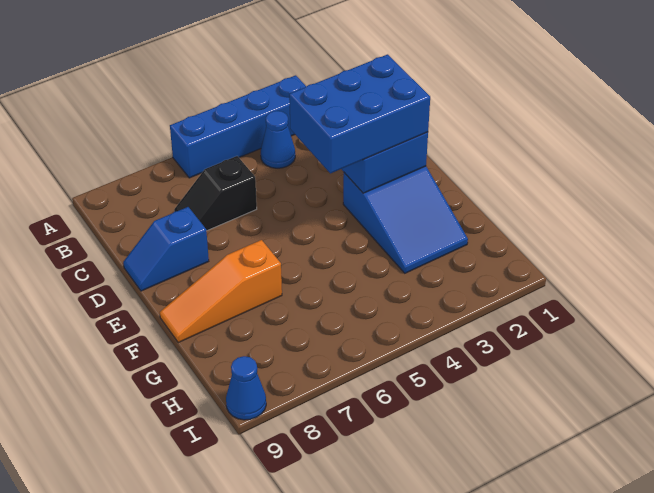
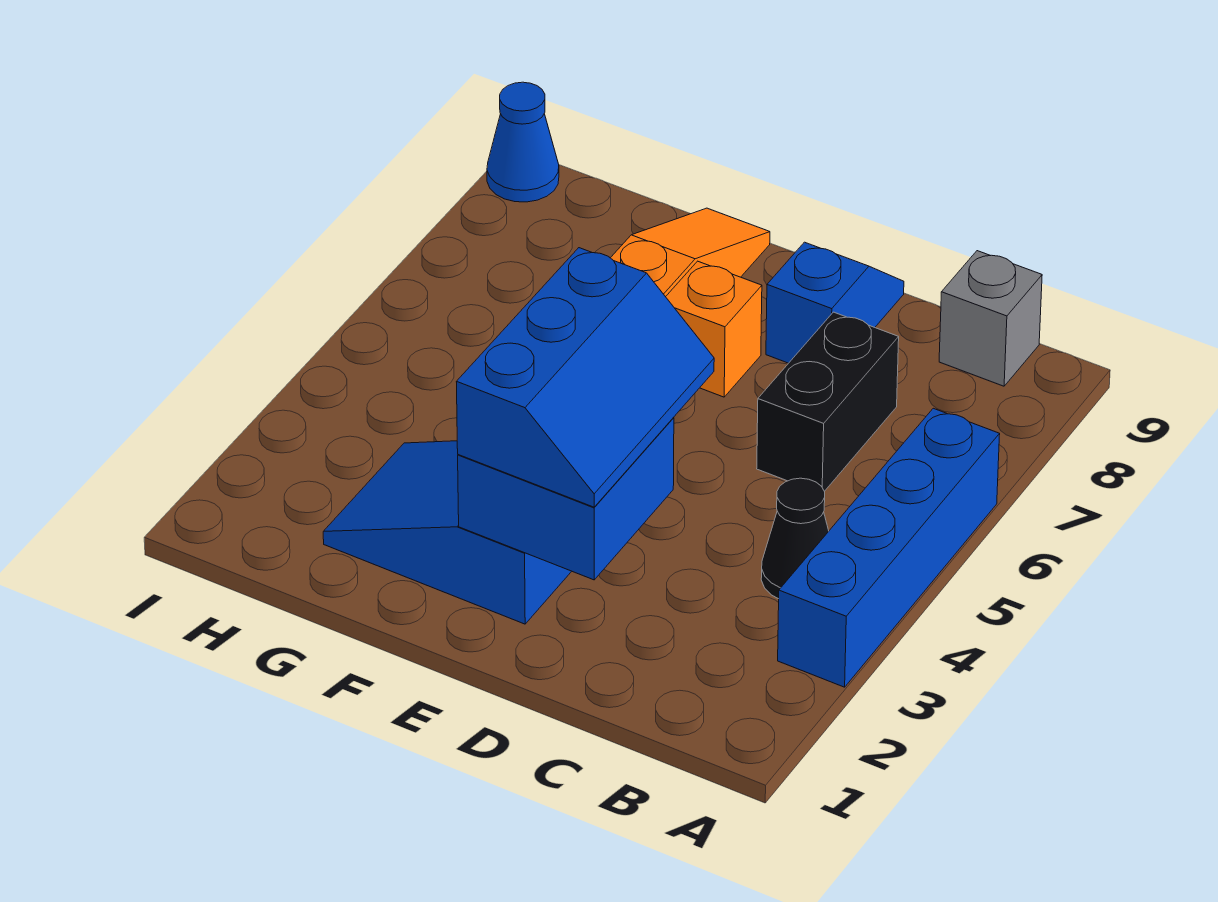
blue cone B4 level 1 -> black cone B4 level 1
none -> grey brick B9 level 1
black slope C6:C7 level 1 top 6 -> black brick C6:C7 level 1
blue brick D2:E4 level 3 -> blue slope D2:E4 level 3 top E
none -> orange brick E7 level 1

